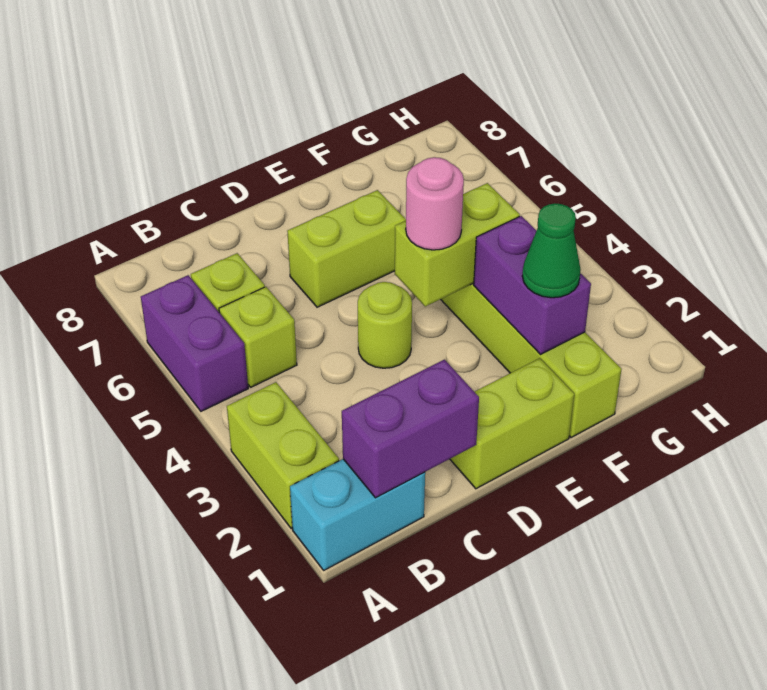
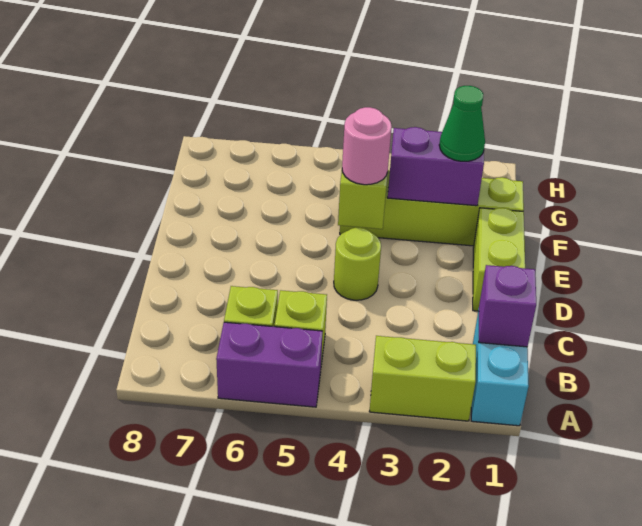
purple brick B1:C1 level 2 -> purple brick B1 level 2
lime brick D6:E6 level 1 -> none

